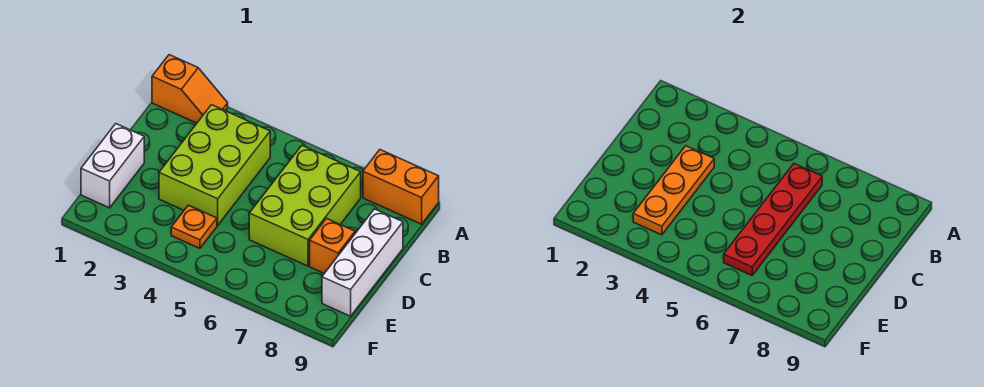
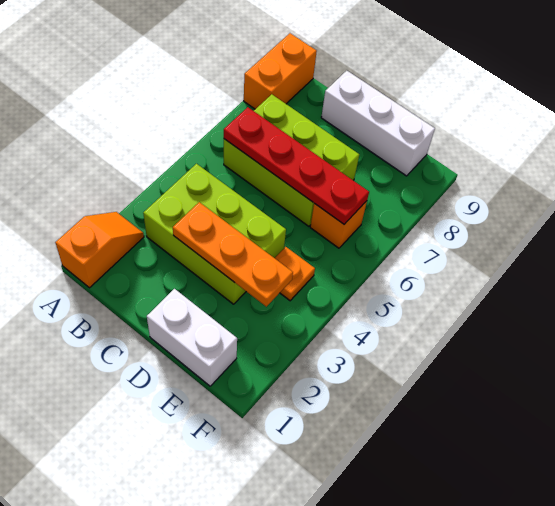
orange brick D8 level 1 -> orange brick E6 level 1

